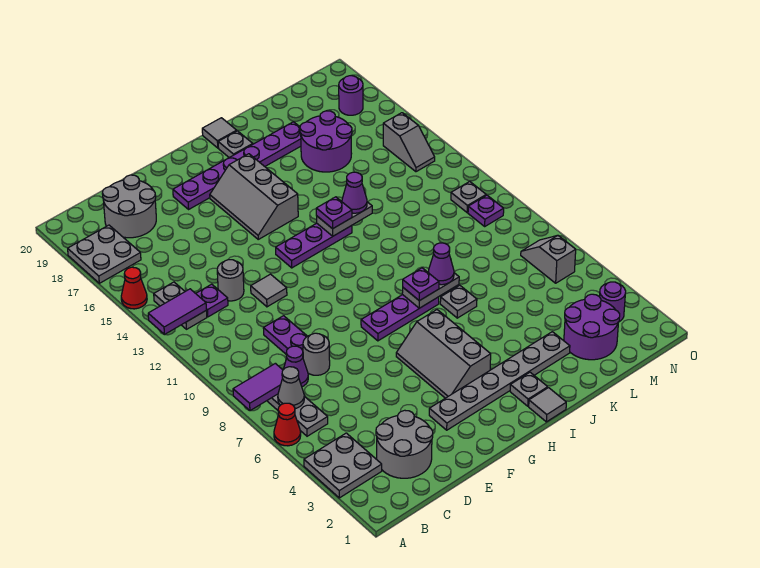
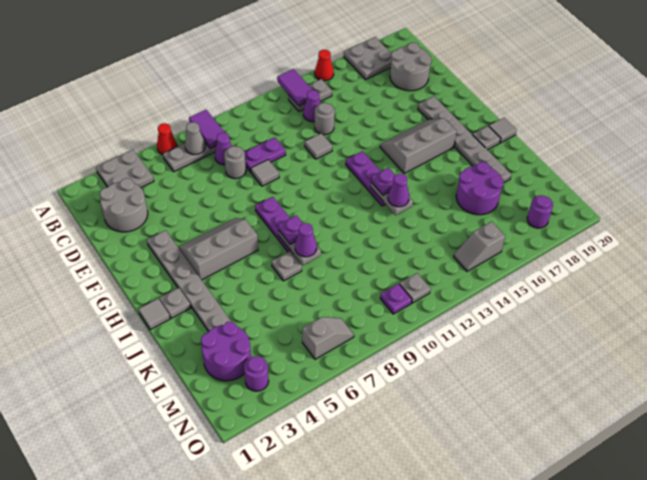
purple plate C13 level 1 -> purple cone C13 level 1
none -> grey tile E9 level 1
purple plate F18:K18 level 1 -> grey plate F18:K18 level 1

